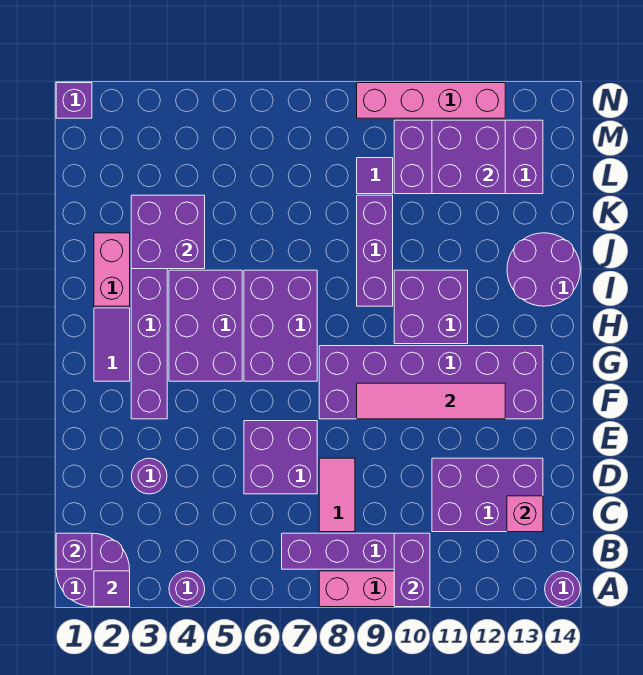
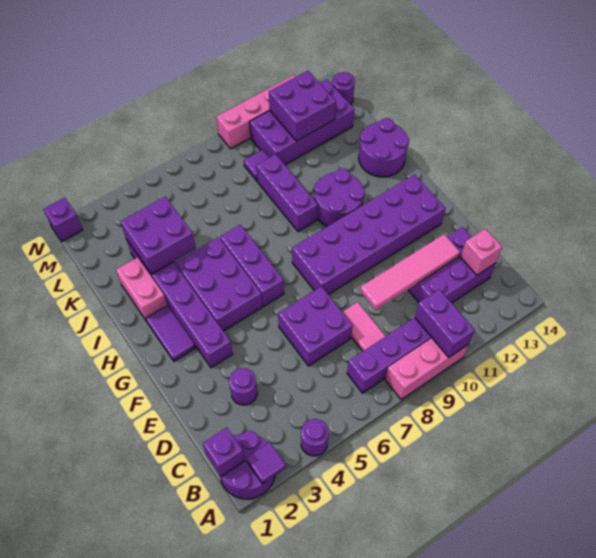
purple round brick A14 level 1 -> purple round brick M14 level 1
pink tile F9:F12 level 2 -> pink tile D9:D12 level 2
purple brick G6:I7 level 1 -> purple brick G6:I6 level 1
purple brick H10:I11 level 1 -> purple round brick H10:I11 level 1

